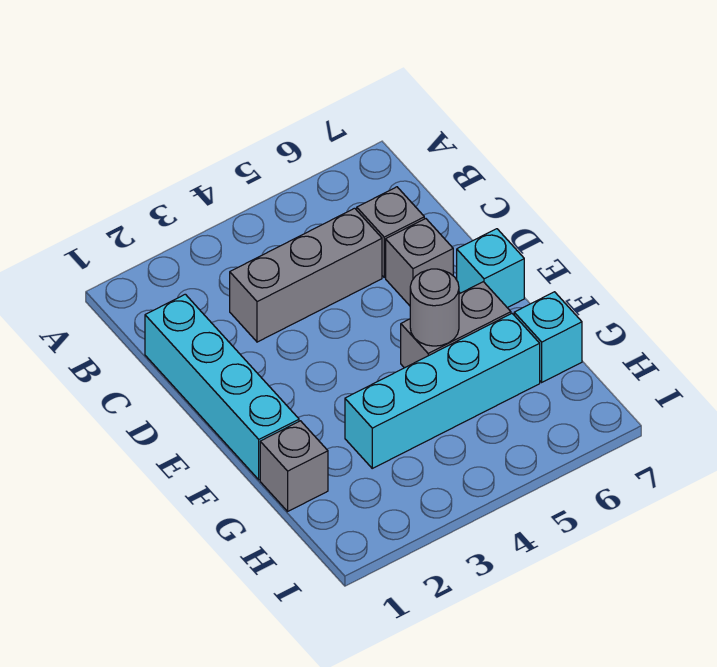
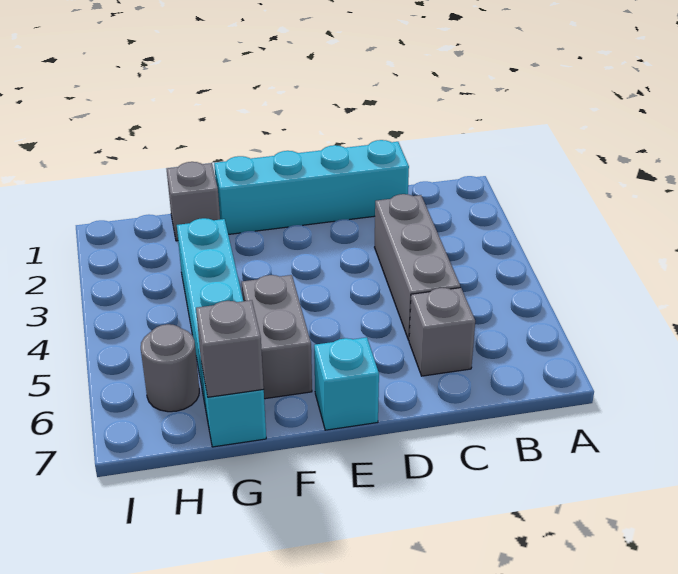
grey brick D6 level 1 -> grey brick G7 level 2
grey round brick F5 level 2 -> grey round brick H6 level 1

